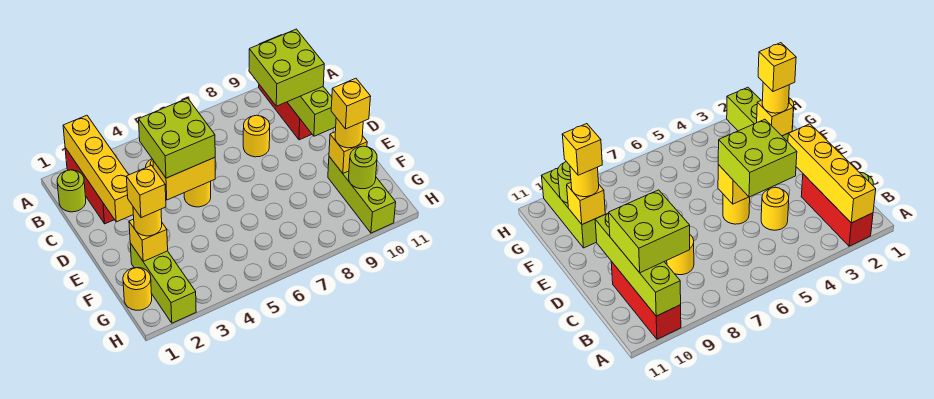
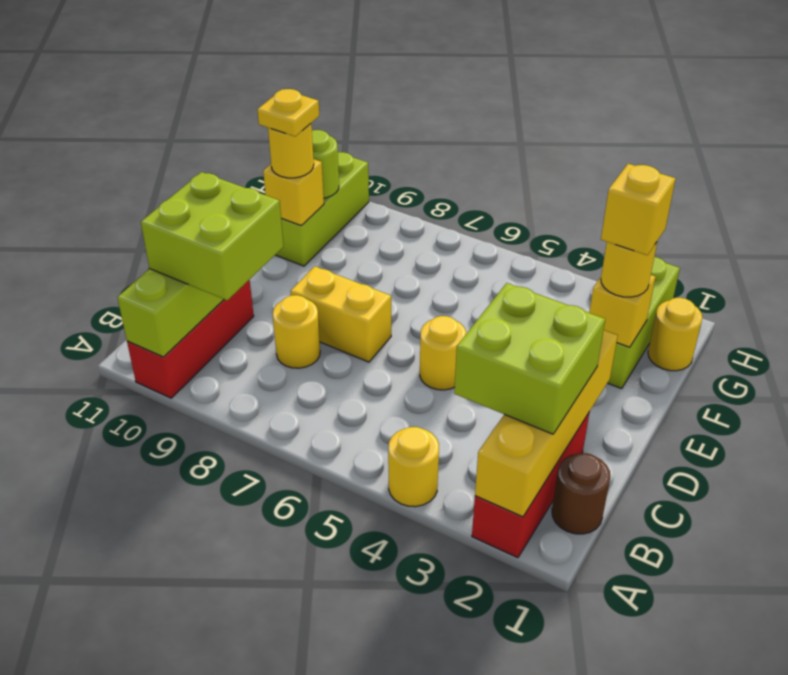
lime round brick B1 level 1 -> brown round brick B1 level 1
yellow round brick C4 level 1 -> yellow round brick A4 level 1
lime brick C4:D5 level 3 -> lime brick B2:C3 level 3
yellow brick D4:D5 level 2 -> yellow brick D7:D8 level 1
yellow brick F10 level 4 -> yellow plate F10 level 4

